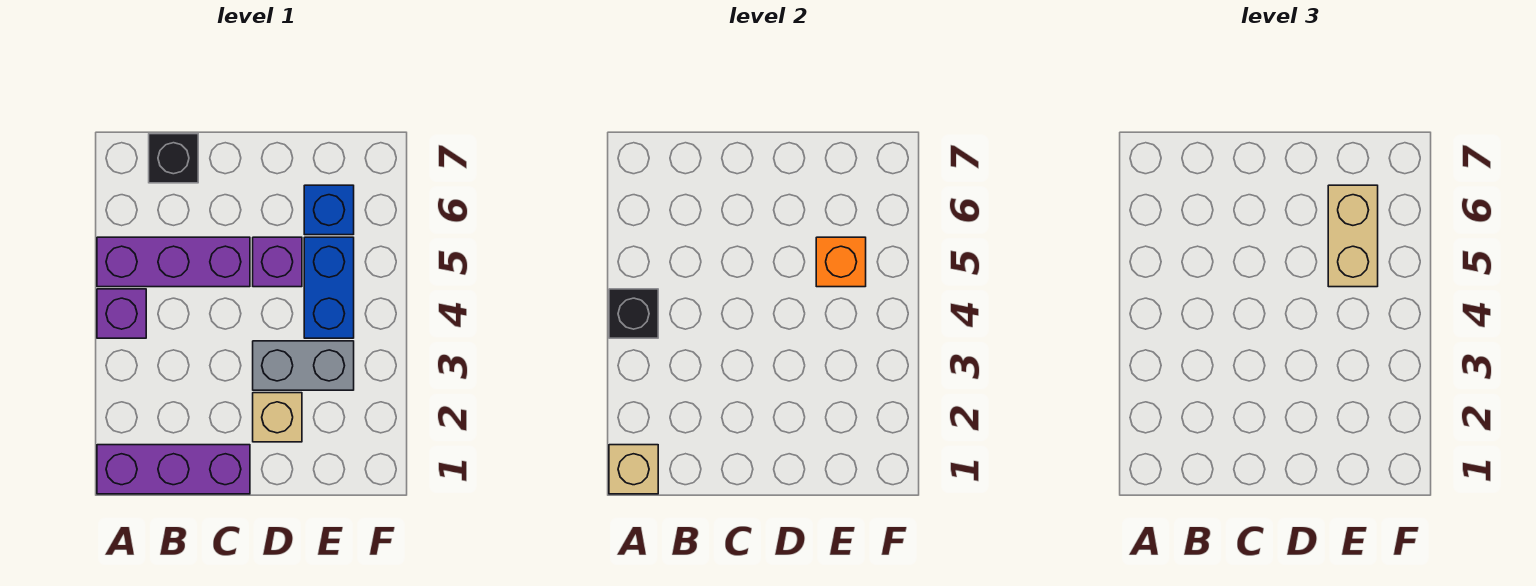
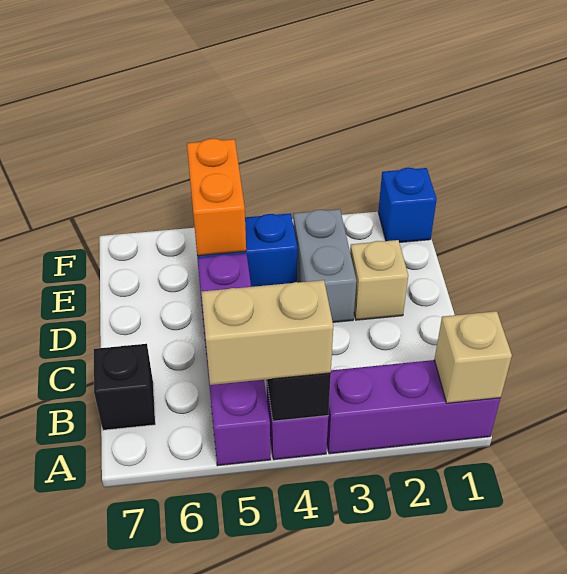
purple brick A1:C1 level 1 -> purple brick A1:A3 level 1
orange brick E5 level 2 -> orange brick E5:F5 level 2
tan brick E5:E6 level 3 -> tan brick A4:A5 level 3
blue brick E6 level 1 -> blue brick F1 level 1

